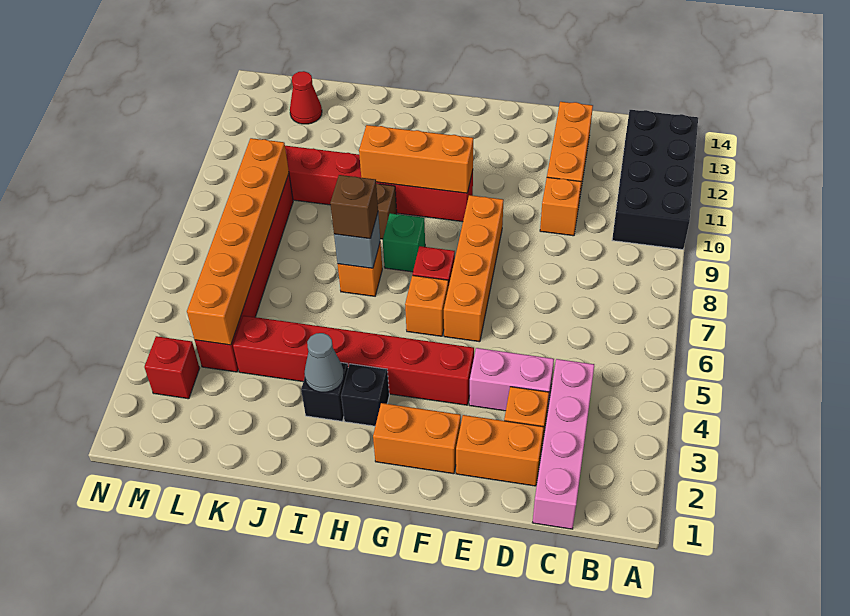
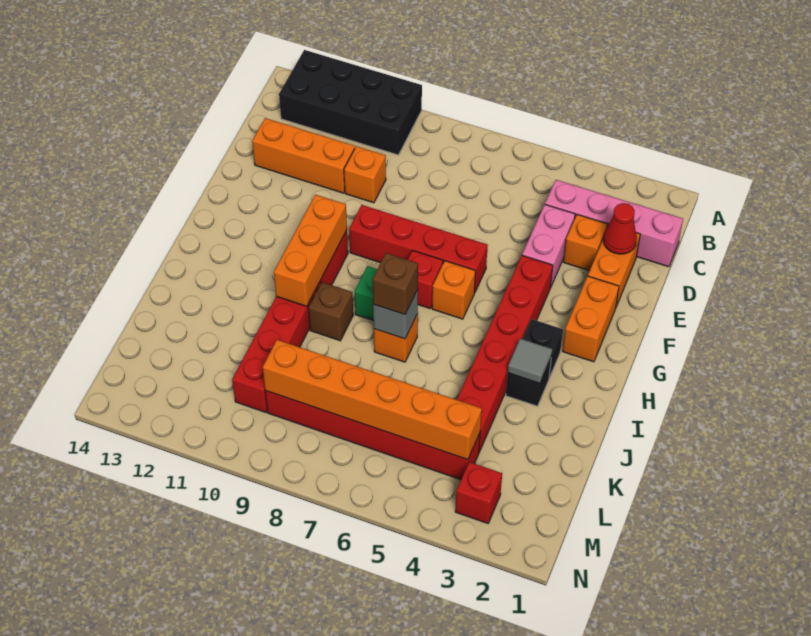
orange brick F6:F9 level 1 -> red brick F6:F9 level 1
grey cone I3 level 2 -> grey tile I3 level 2
red cone L13 level 1 -> red cone D2 level 2

